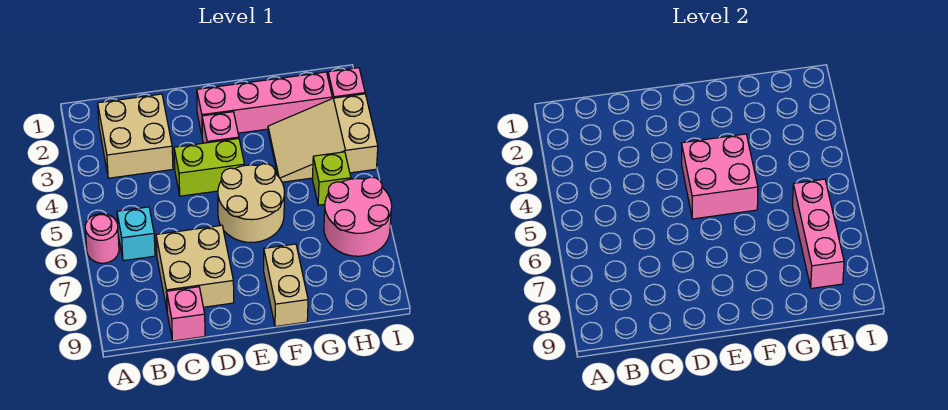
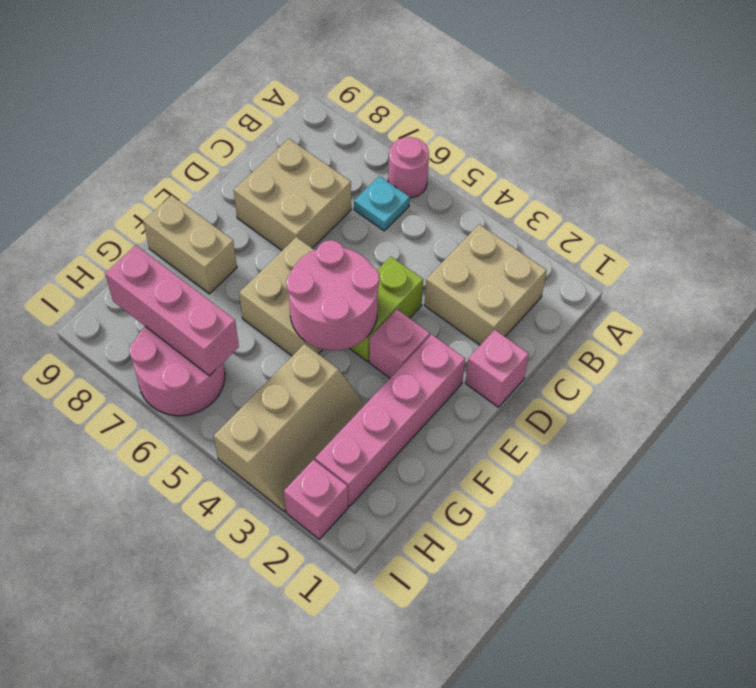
cyan brick B6 level 1 -> cyan plate B6 level 1
pink brick C9 level 1 -> pink brick D1 level 1
pink brick E4:F5 level 2 -> pink round brick E4:F5 level 2
tan round brick E5:F6 level 1 -> tan brick E5:F6 level 1
tan slope G3:I4 level 1 top I -> tan slope G3:I4 level 1 top 4
lime brick H5 level 1 -> none

